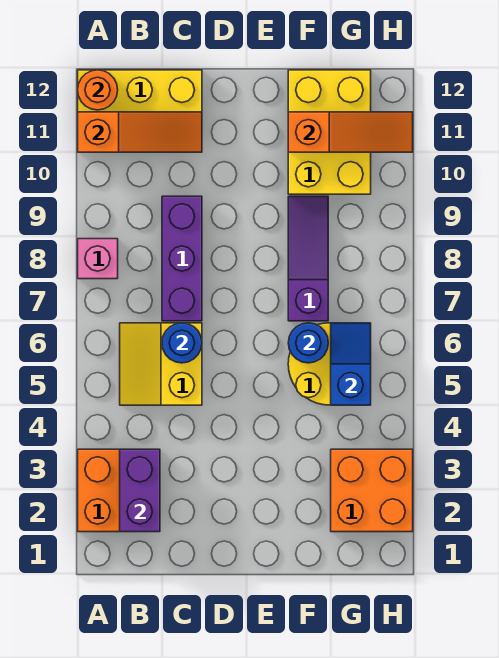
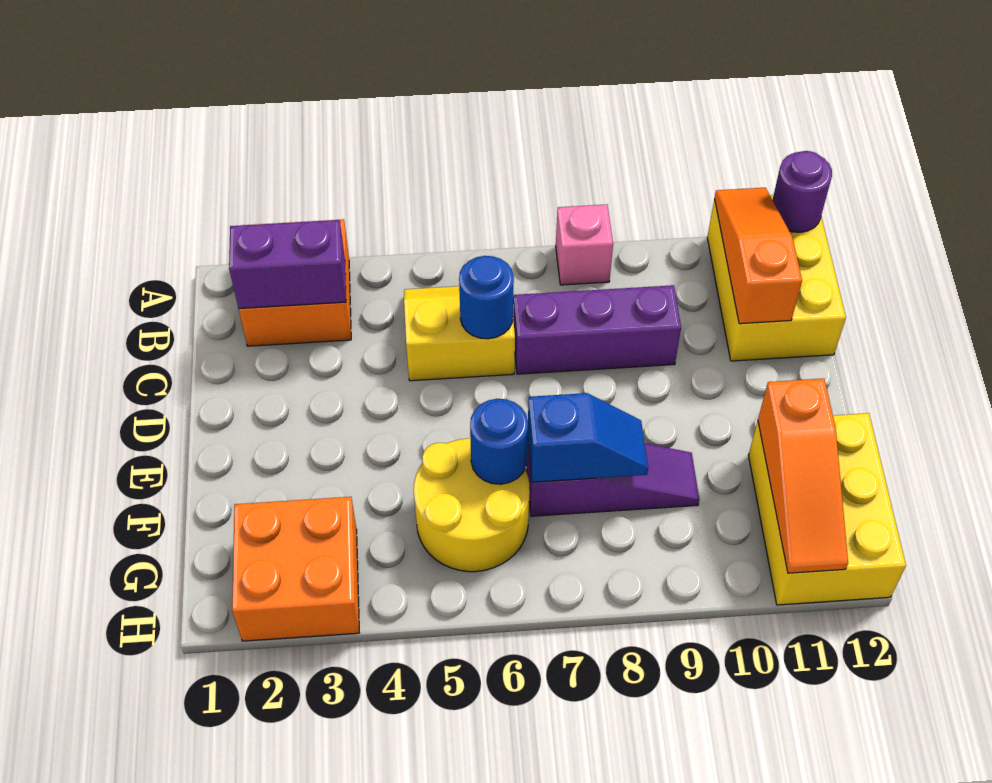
orange slope A11:C11 level 2 top A -> orange slope A11:C11 level 2 top C
orange round brick A12 level 2 -> purple round brick A12 level 2
yellow brick F10:G12 level 1 -> yellow brick F11:H12 level 1
blue slope G5:G6 level 2 top 5 -> blue slope F7:F8 level 2 top 7

